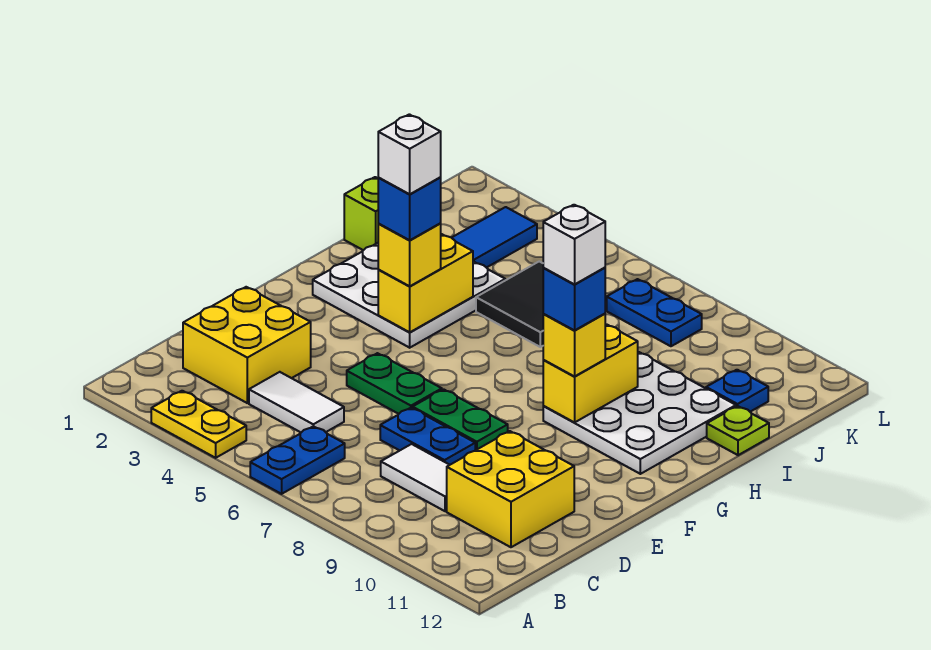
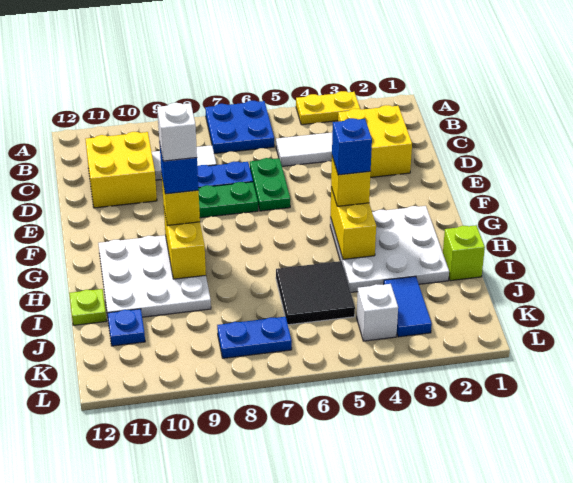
blue plate A6:B6 level 1 -> blue plate A6:B7 level 1
green plate E5:E6 level 1 -> green plate D6:E6 level 1
white brick G4 level 5 -> white brick K4 level 1

